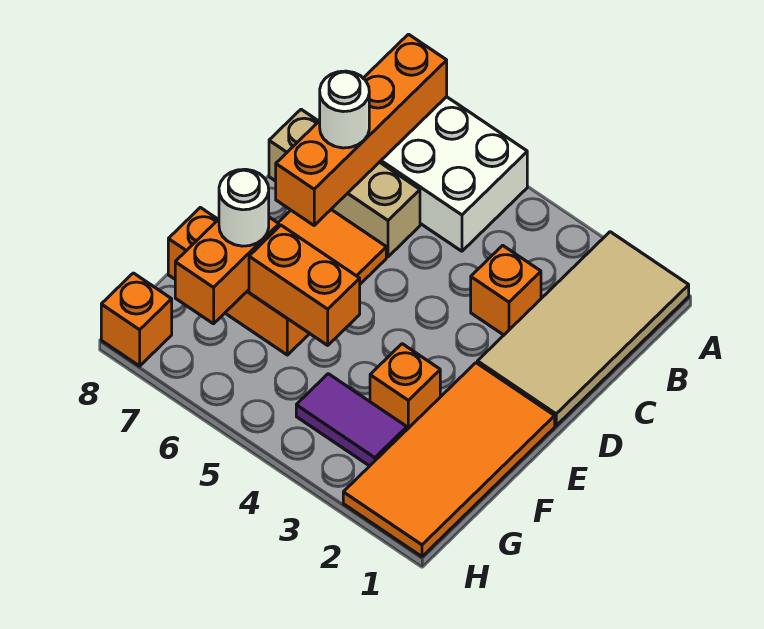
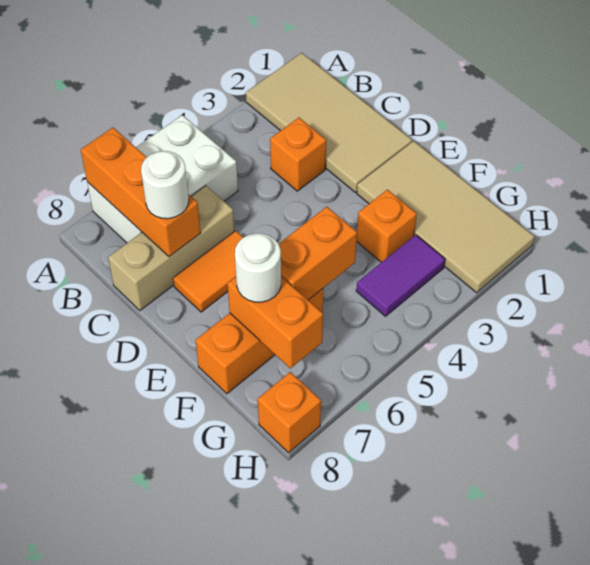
orange brick A7:D7 level 2 -> orange brick A7:C7 level 2
orange tile E1:H2 level 1 -> tan tile E1:H2 level 1

